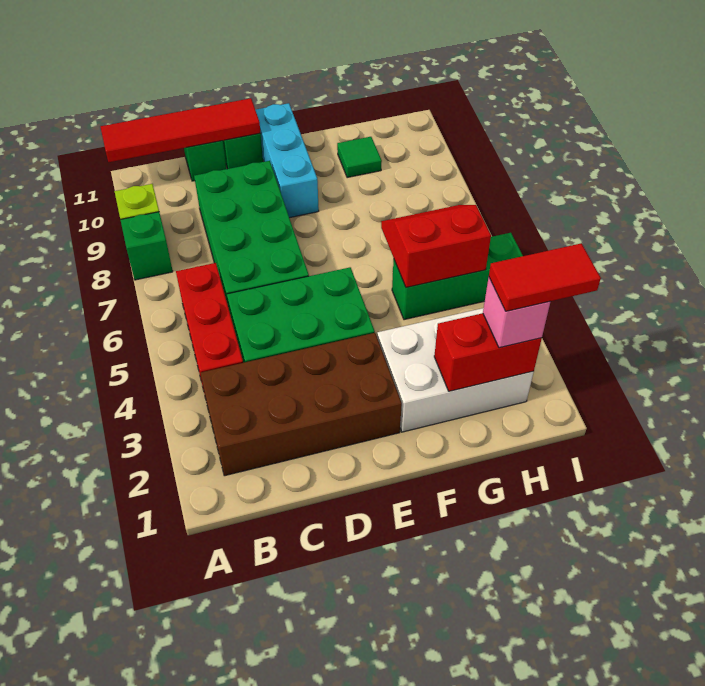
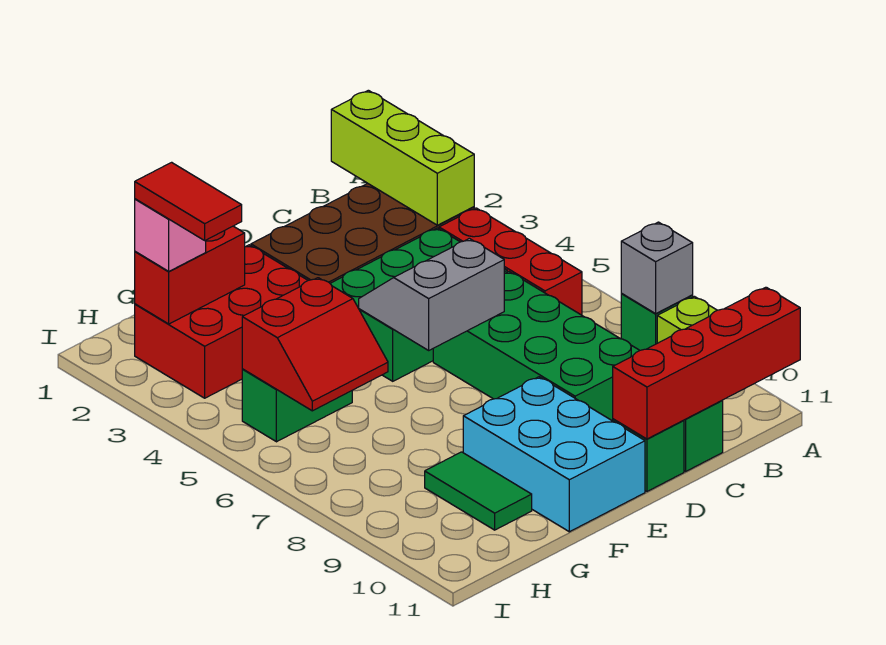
none -> grey brick A8 level 2
red tile A11:D11 level 2 -> red brick A11:D11 level 2
none -> lime brick B1:B3 level 2
none -> grey slope D5:E6 level 2 top 6
cyan brick E9:E11 level 1 -> cyan brick E9:F11 level 1
white brick F2:H3 level 1 -> red brick F2:H3 level 1
green brick G5:I5 level 1 -> green brick G5:H5 level 1
green tile G10 level 1 -> green tile G9:G10 level 1
red tile H2:I2 level 4 -> red tile H2:H3 level 4

